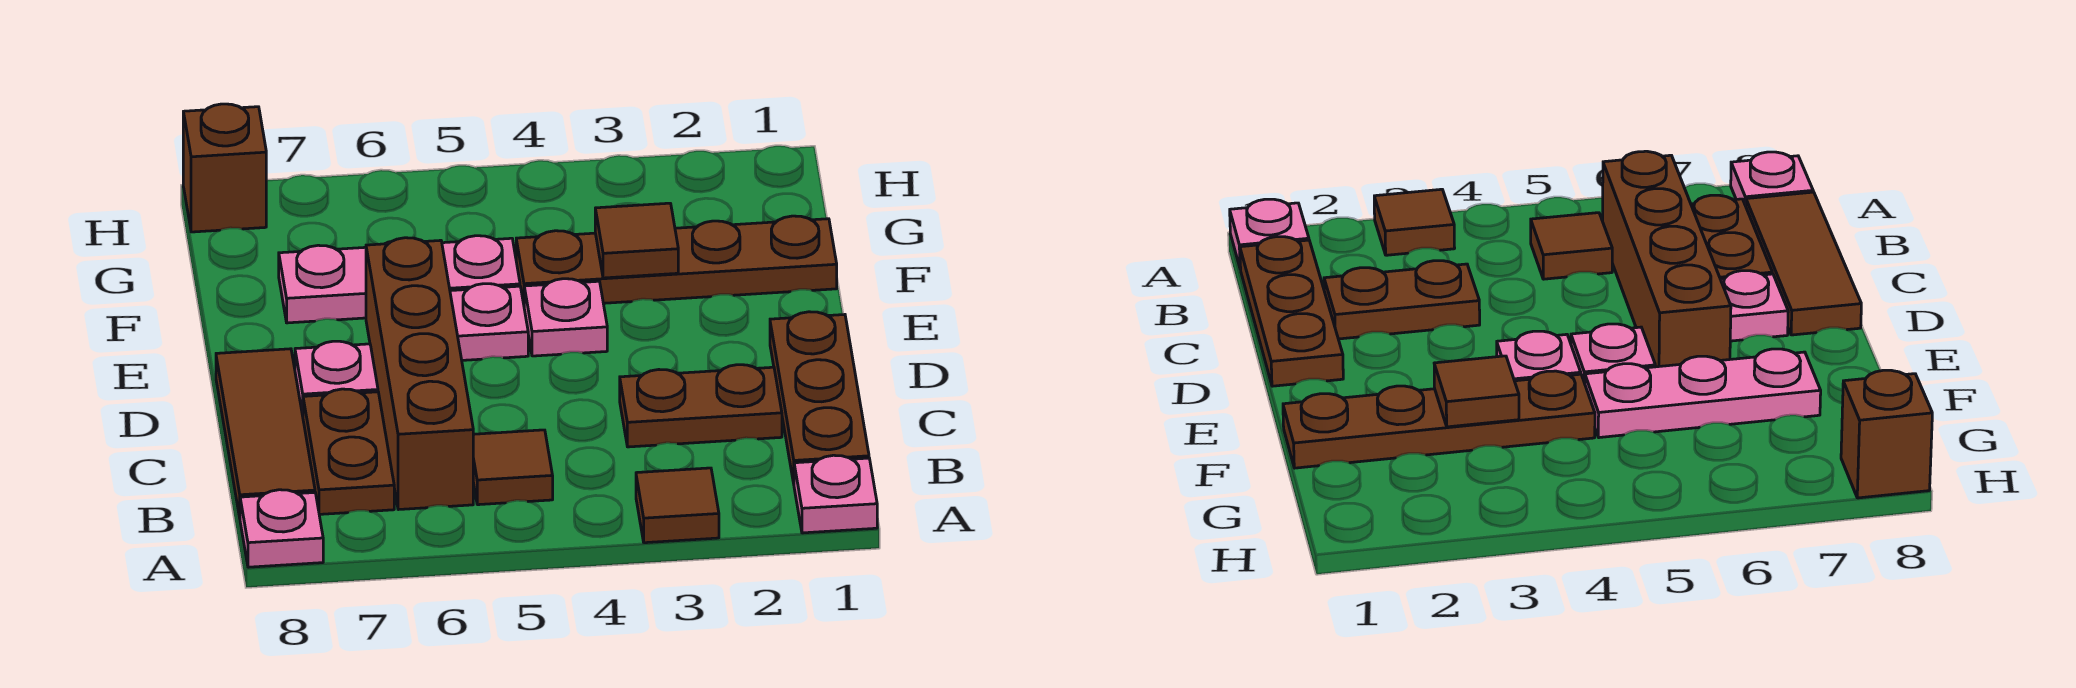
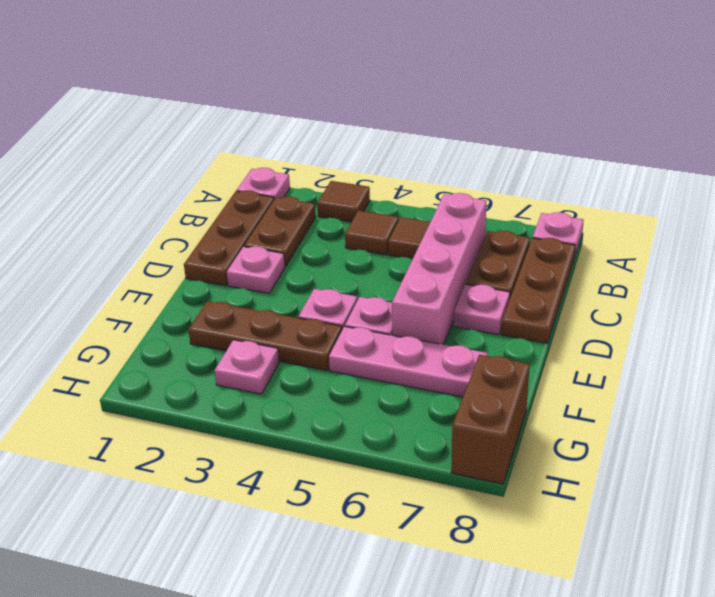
brown brick B6:E6 level 1 -> pink brick B6:E6 level 1
brown tile B8:D8 level 1 -> brown plate B8:D8 level 1
brown plate C2:C3 level 1 -> brown plate B2:C2 level 1
none -> pink plate D2 level 1
brown plate F1:F4 level 1 -> brown plate F2:F4 level 1
brown tile F3 level 2 -> brown tile B4 level 1
none -> pink plate G3 level 1
brown brick H8 level 1 -> brown brick G8:H8 level 1

